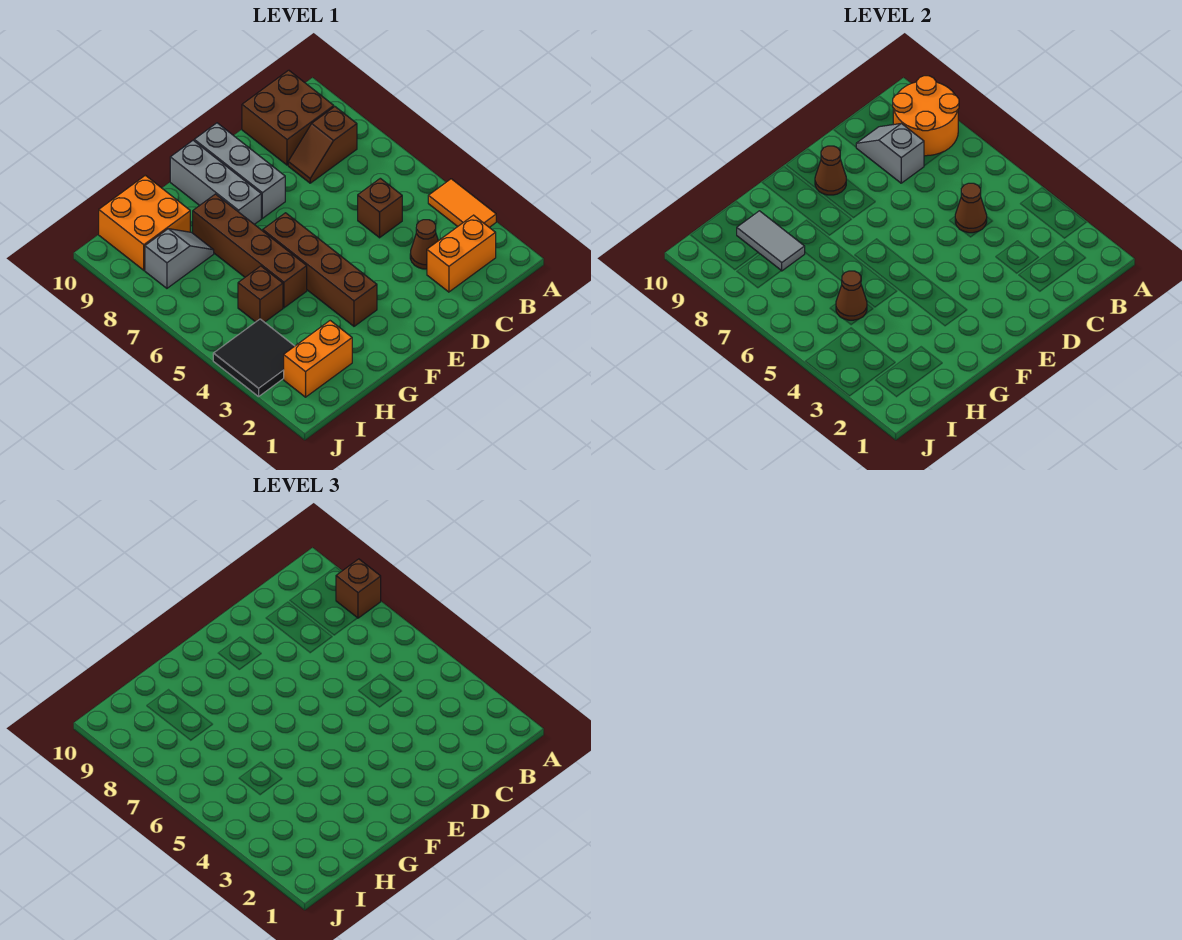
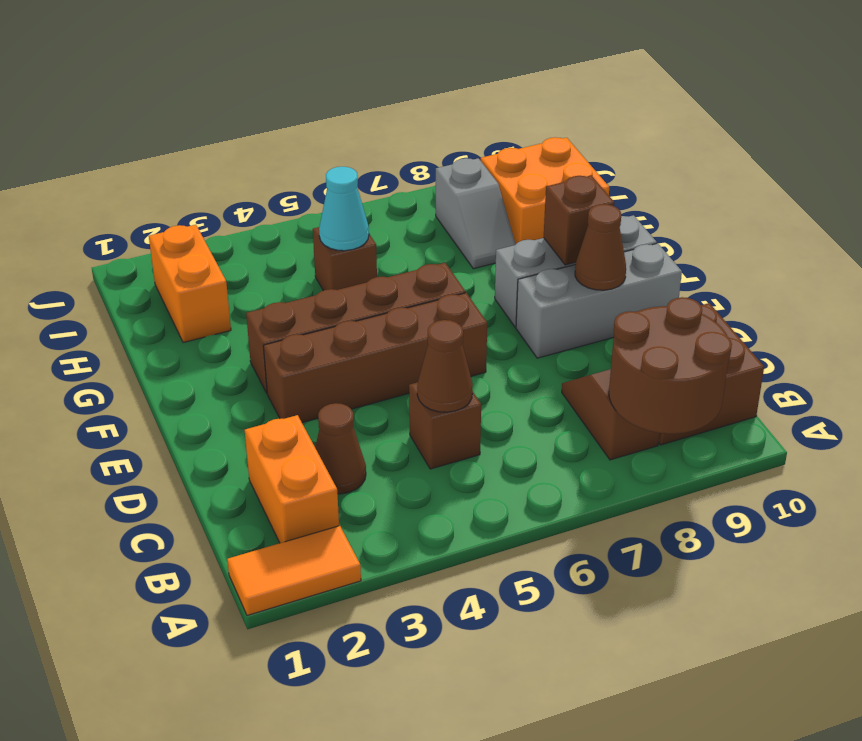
orange tile A3:A4 level 1 -> orange tile A1:A2 level 1
orange round brick A8:B9 level 2 -> brown round brick A8:B9 level 2
brown brick A8 level 3 -> brown brick F9 level 2
grey slope C8:C9 level 2 top 8 -> none
brown brick G5:G8 level 1 -> brown brick E3:E6 level 1
brown cone H5 level 2 -> cyan cone H5 level 2
grey tile H8:H9 level 2 -> none
black tile I3:J4 level 1 -> none

